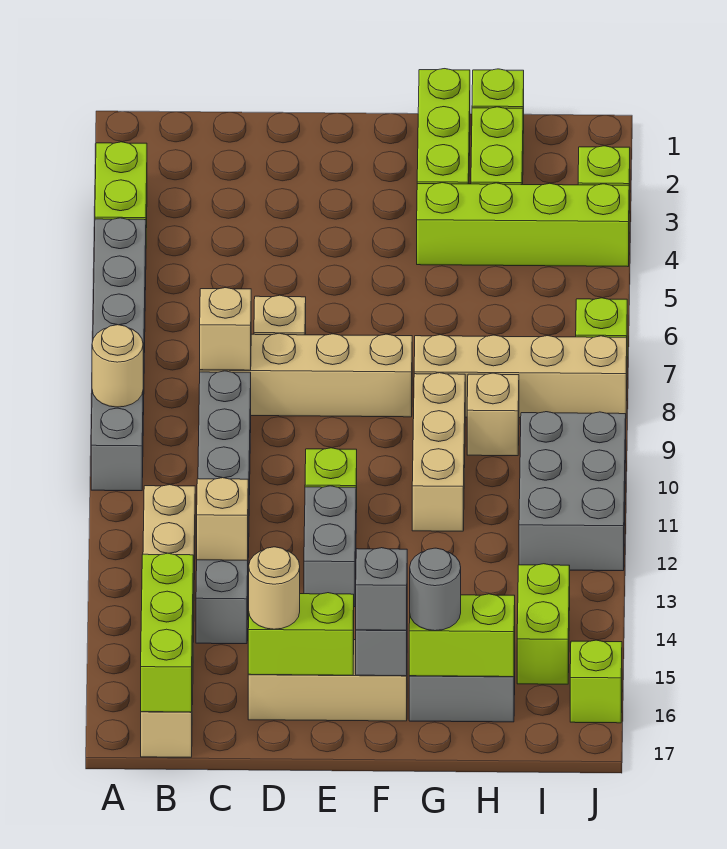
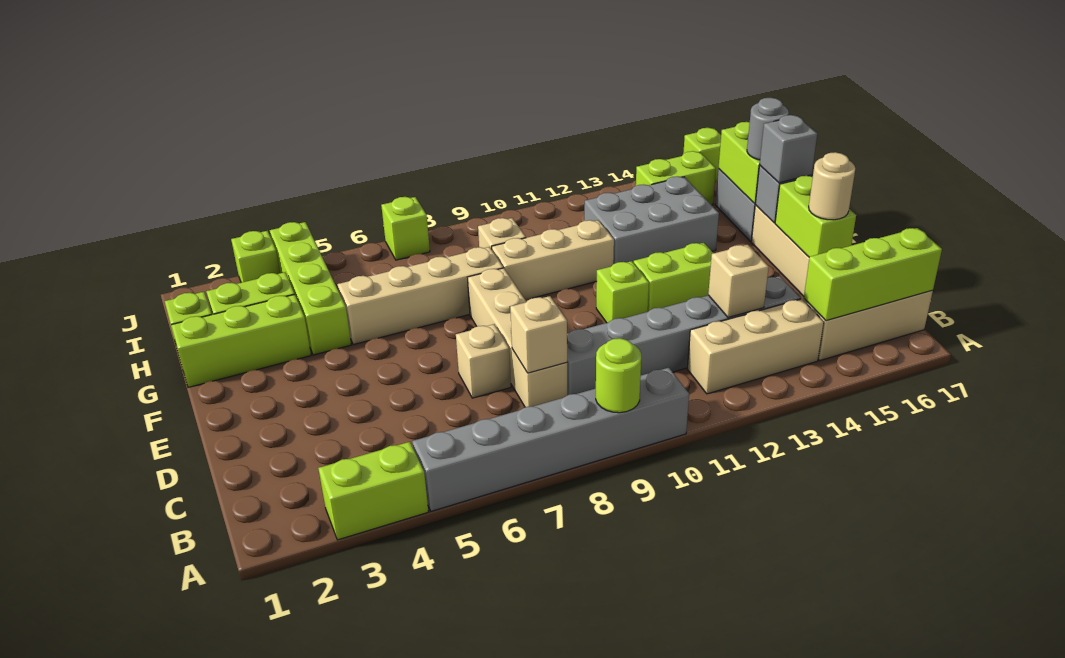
tan round brick A9 level 2 -> lime round brick A9 level 2
grey brick E12:E13 level 1 -> lime brick E12:E13 level 1
tan brick G8:J8 level 1 -> tan brick G5:G8 level 1
grey brick I10:J12 level 1 -> grey brick G12:H14 level 1

